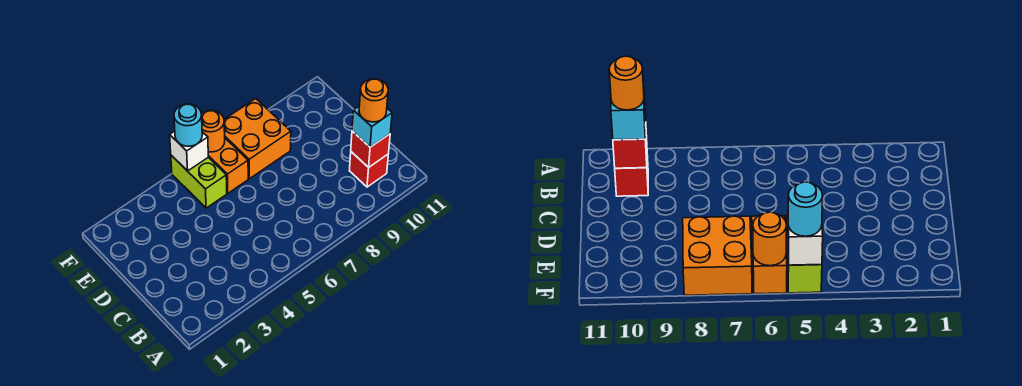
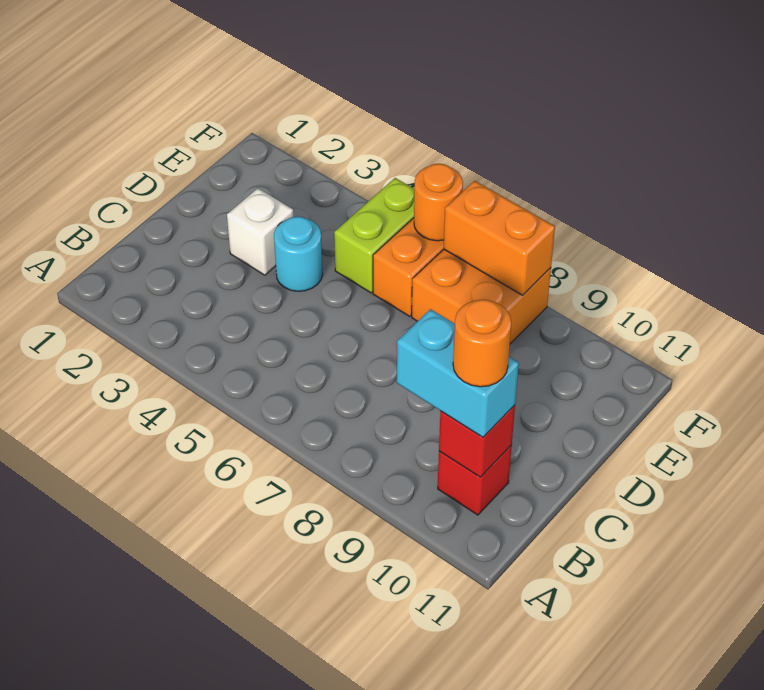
cyan brick B10 level 3 -> cyan brick B9:B10 level 3
white brick F5 level 2 -> white brick D3 level 1
cyan round brick F5 level 3 -> cyan round brick D4 level 1
none -> orange brick F7:F8 level 2

